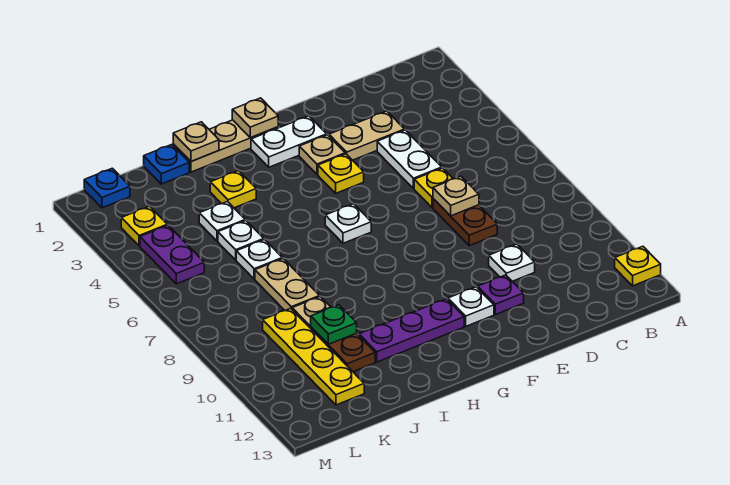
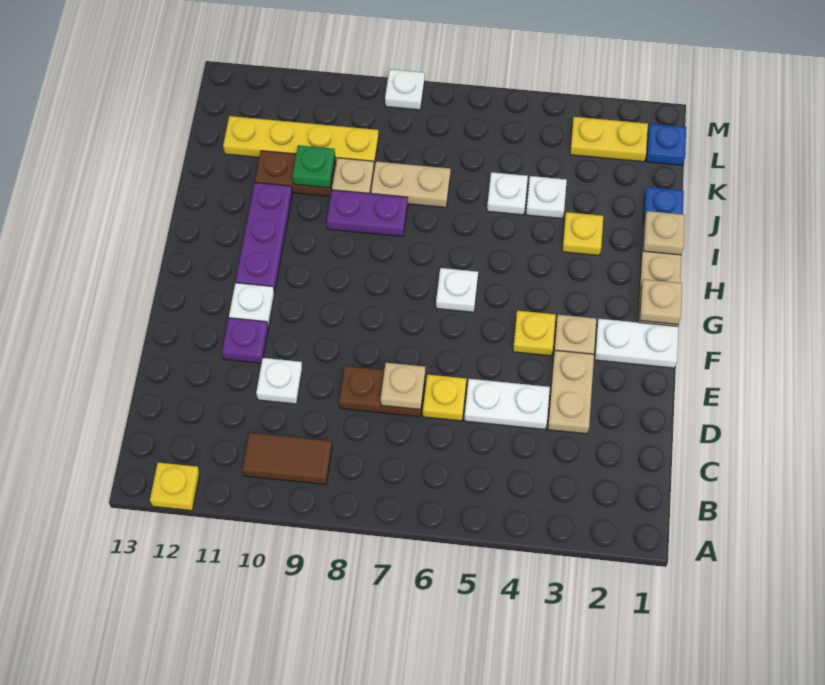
none -> brown tile B9:B10 level 1
white plate F2:G2 level 1 -> white plate F1:F2 level 1
white plate J6 level 1 -> white plate M8 level 1
yellow plate L3 level 1 -> yellow plate L2:L3 level 1
purple plate L4:L5 level 1 -> purple plate I8:I9 level 1

